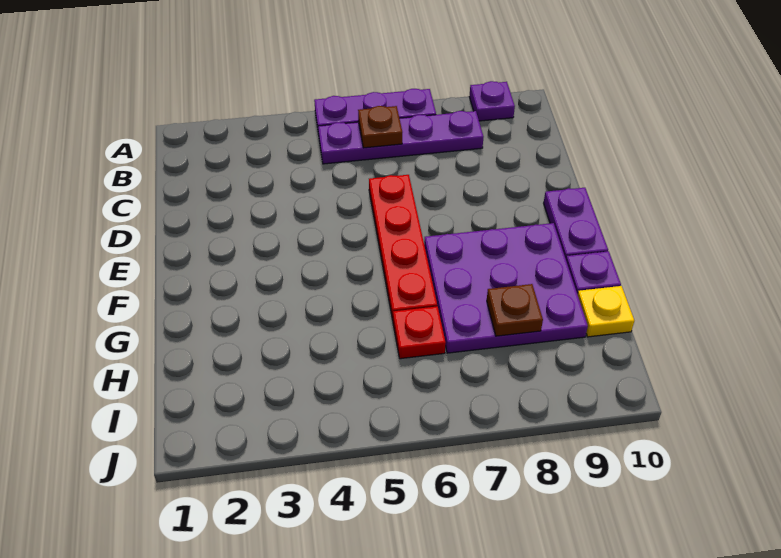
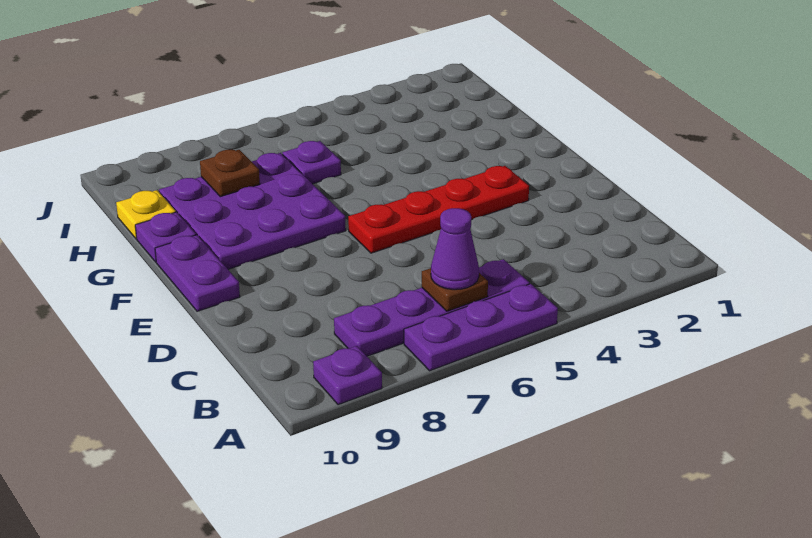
none -> purple cone B6 level 3
red plate D6:G6 level 1 -> red plate E3:E6 level 1
red plate H6 level 1 -> purple plate H6 level 1

